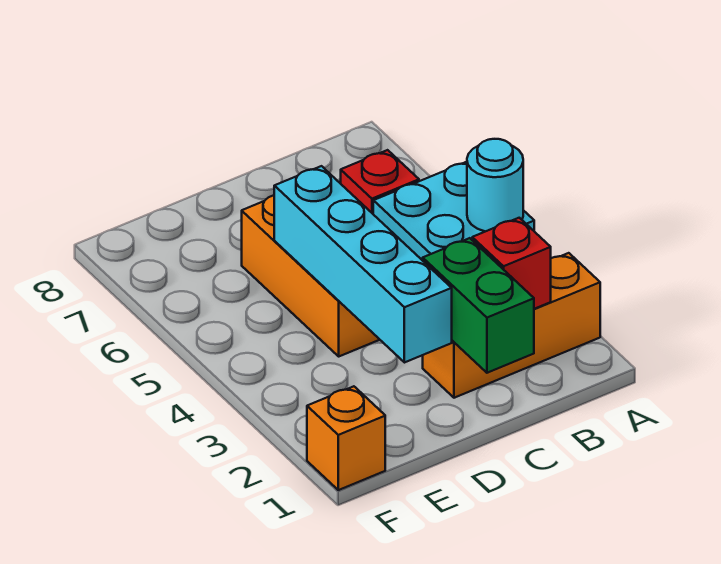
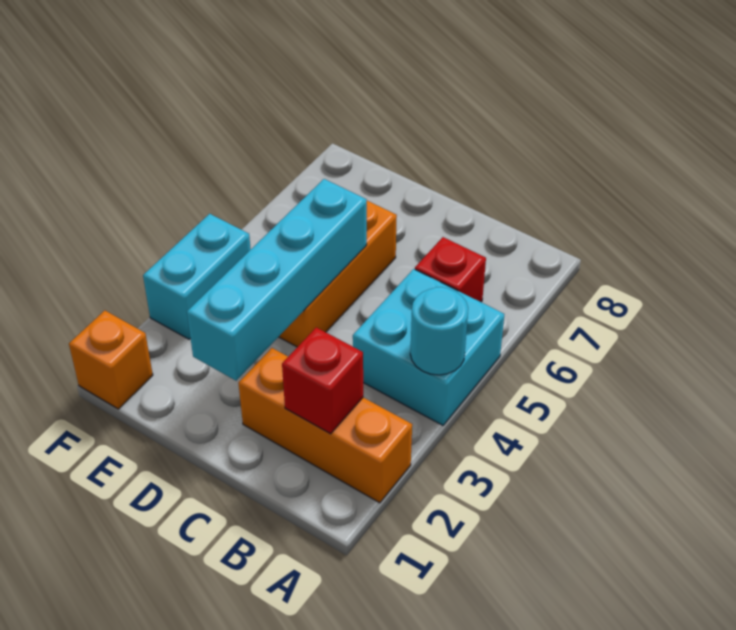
green brick C1:C2 level 2 -> none
none -> cyan brick F3:F4 level 1

